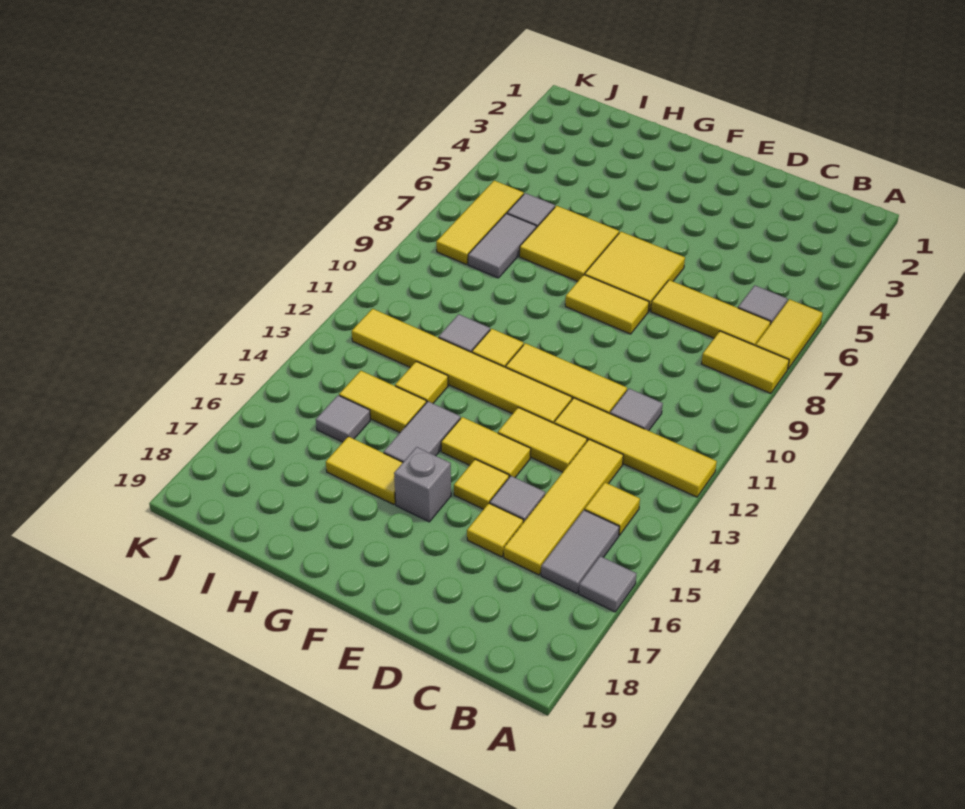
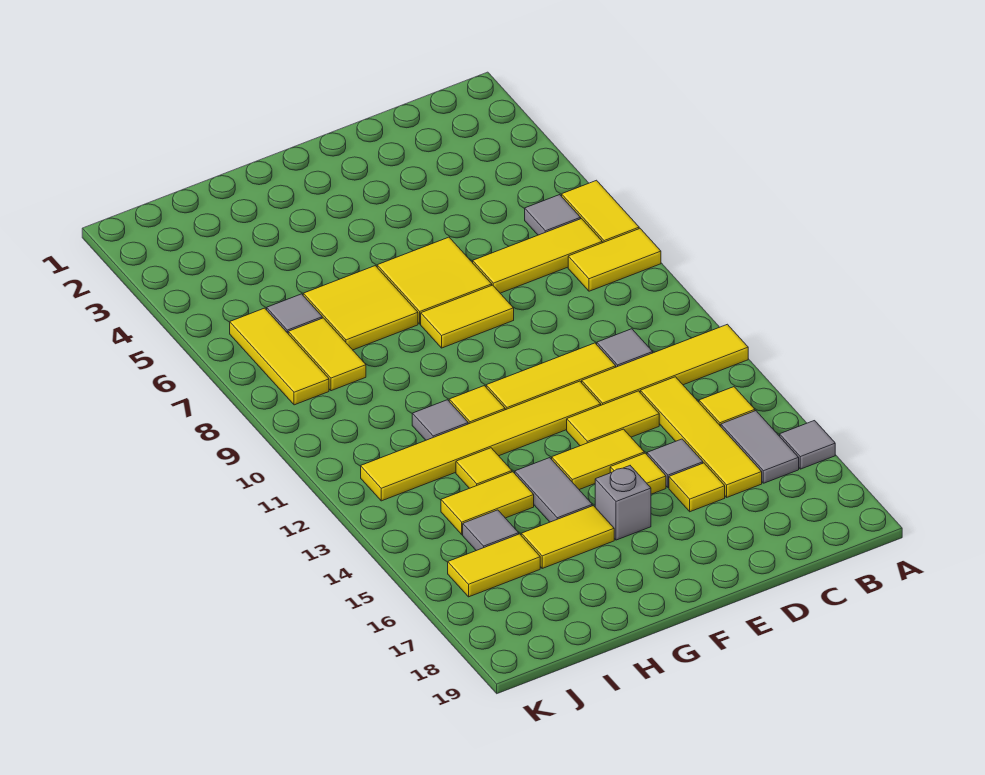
grey tile I7:I8 level 1 -> yellow tile I7:I8 level 1
none -> yellow tile I16:J16 level 1

